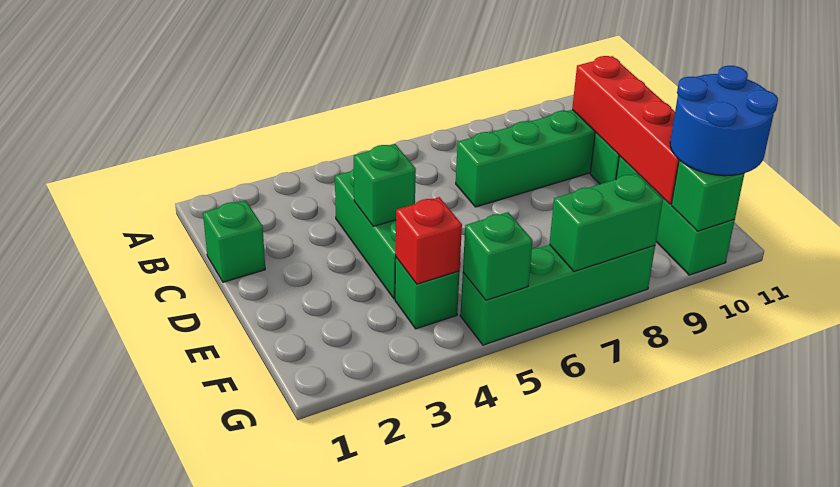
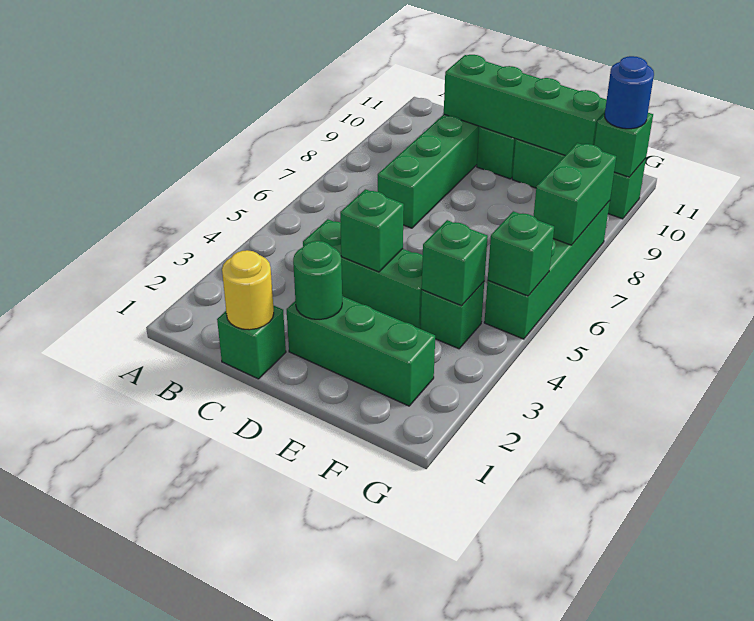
none -> yellow round brick C1 level 2
red brick C10:F10 level 2 -> green brick C10:F10 level 2
none -> green brick D2:F2 level 1
none -> green round brick D2 level 2
red brick F4 level 2 -> green brick F4 level 2
blue round brick F10:G11 level 3 -> blue round brick G10 level 3

